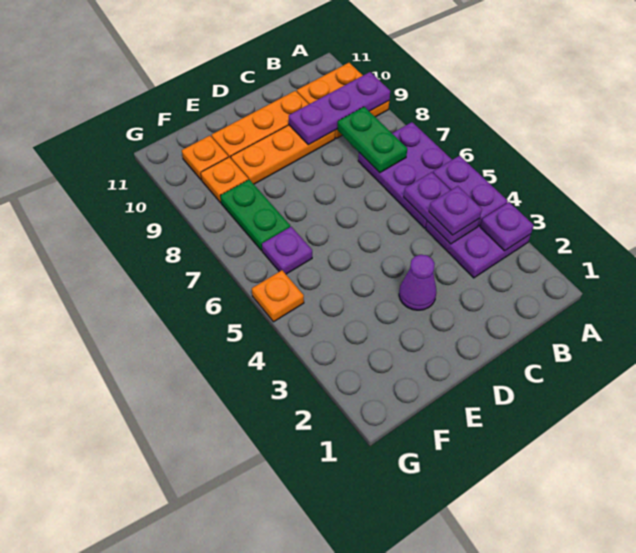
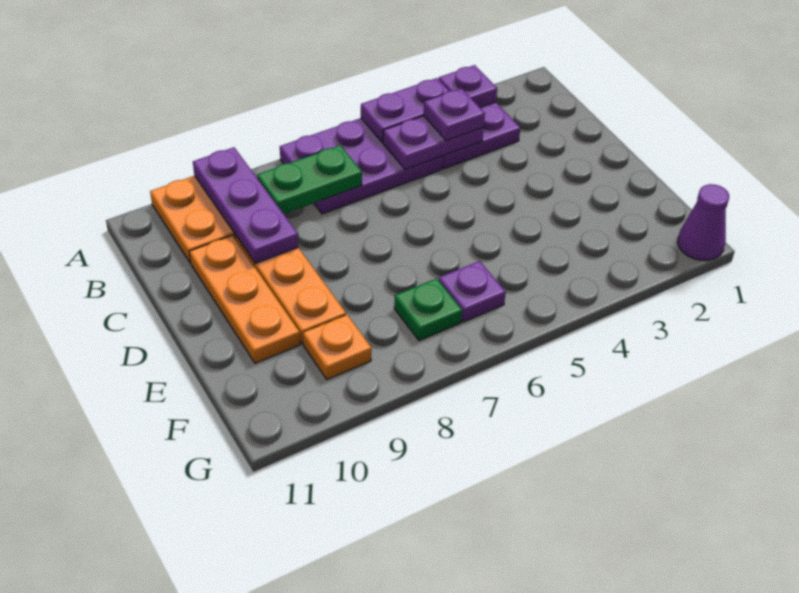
purple cone D3 level 1 -> purple cone G1 level 1
green plate F7:F8 level 1 -> green plate F7 level 1
orange plate F10 level 1 -> none
orange plate G5 level 1 -> none

